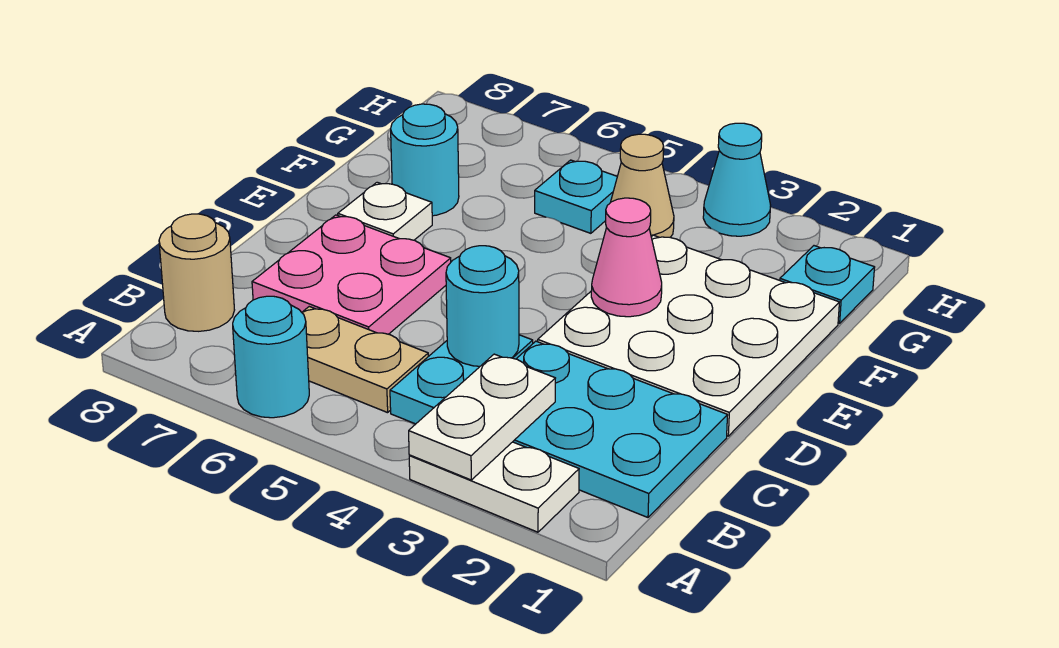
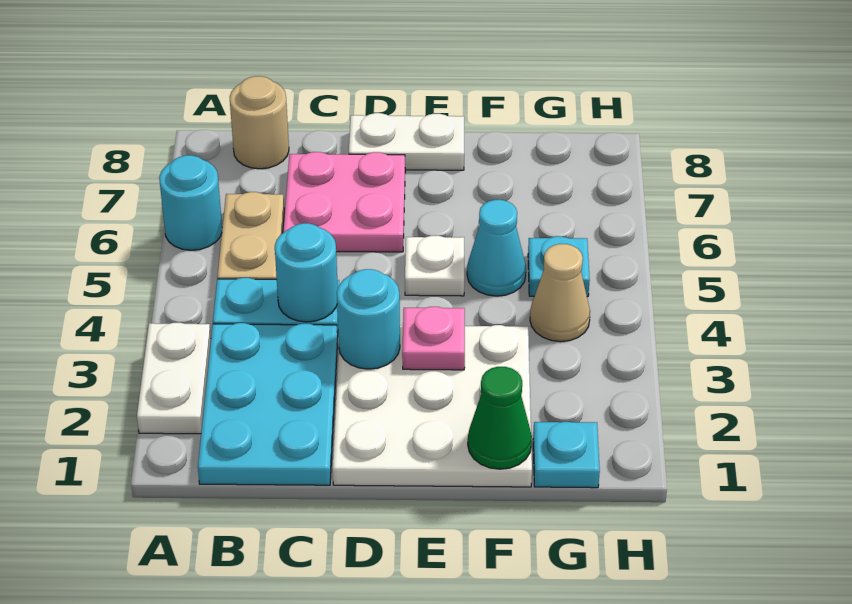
white plate A3:B3 level 2 -> white plate D8:E8 level 1
pink cone E3 level 2 -> pink plate E3 level 2
white plate E7 level 1 -> white plate E5 level 1
none -> green cone F1 level 2
cyan round brick F7 level 1 -> cyan round brick D3 level 2
cyan cone H3 level 1 -> cyan cone F5 level 1

